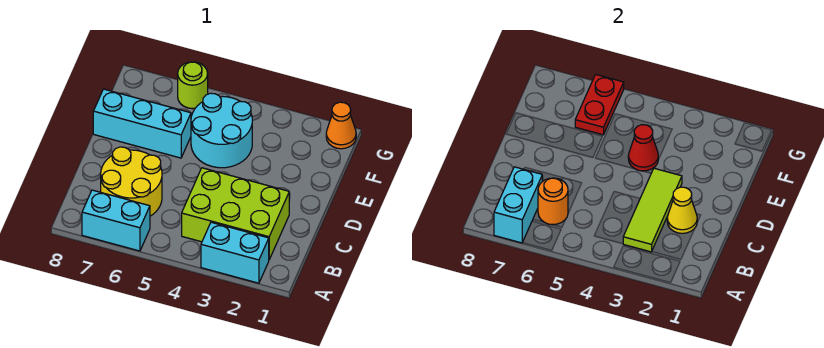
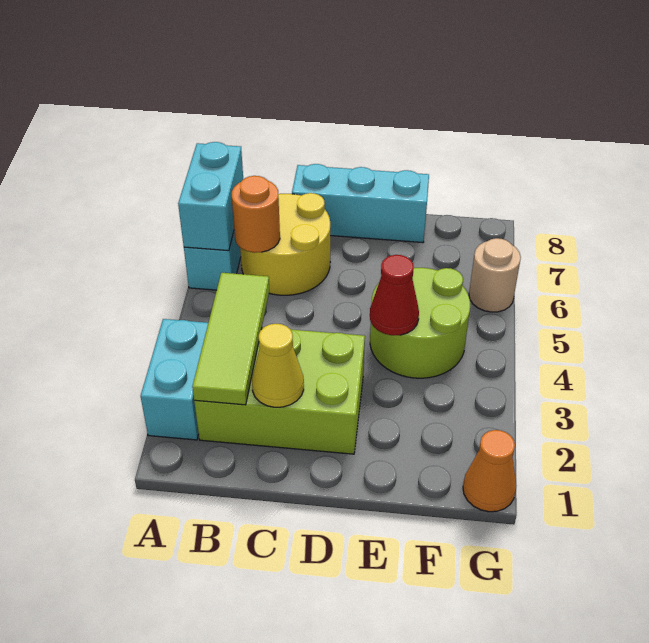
cyan brick A7:B7 level 2 -> cyan brick A6:A7 level 2
lime brick B2:C4 level 1 -> lime brick B2:D3 level 1
lime tile B3:D3 level 2 -> lime tile B2:B4 level 2
cyan round brick E4:F5 level 1 -> lime round brick E4:F5 level 1
cyan brick E6:E8 level 1 -> cyan brick C8:E8 level 1
red plate F6:G6 level 2 -> none
lime round brick G6 level 1 -> tan round brick G6 level 1

